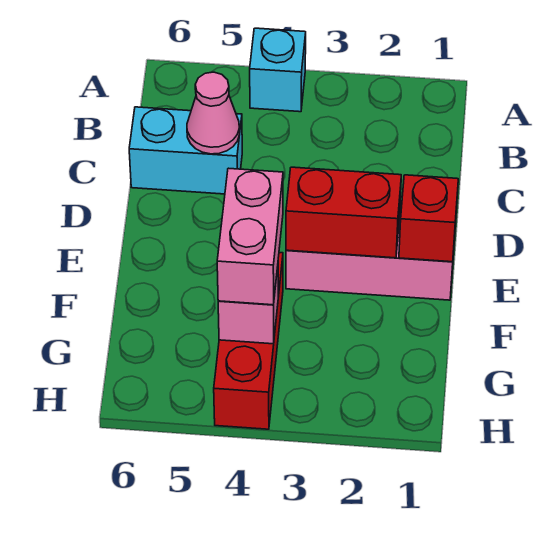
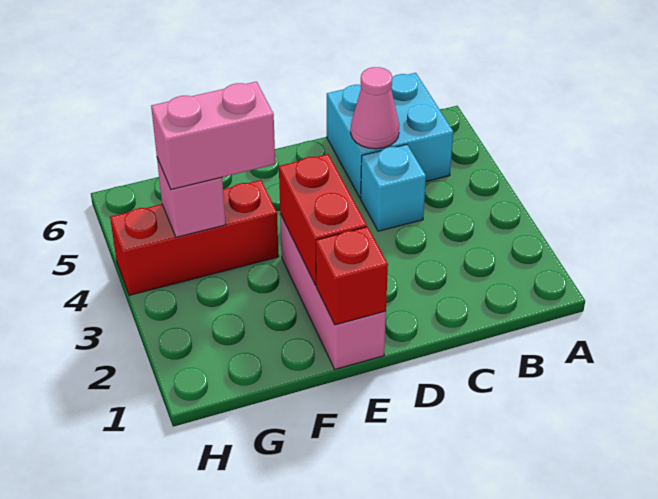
cyan brick A4 level 1 -> cyan brick C4 level 1
cyan brick C5:C6 level 1 -> cyan brick B5:C6 level 1

